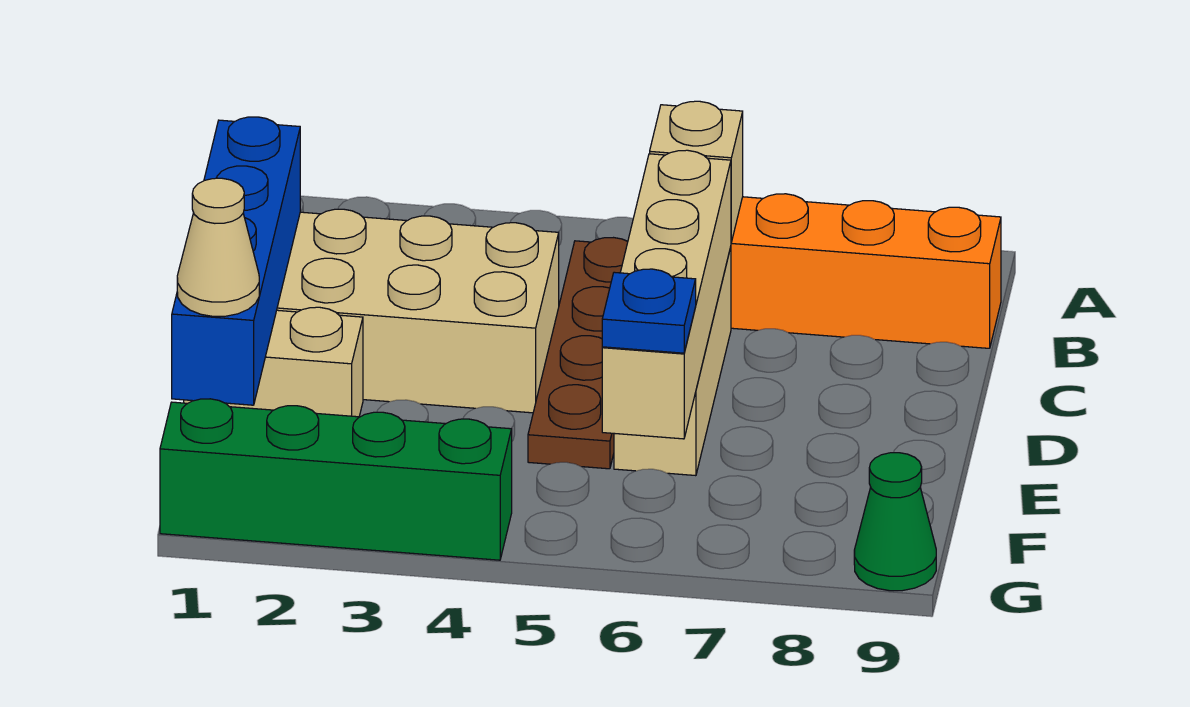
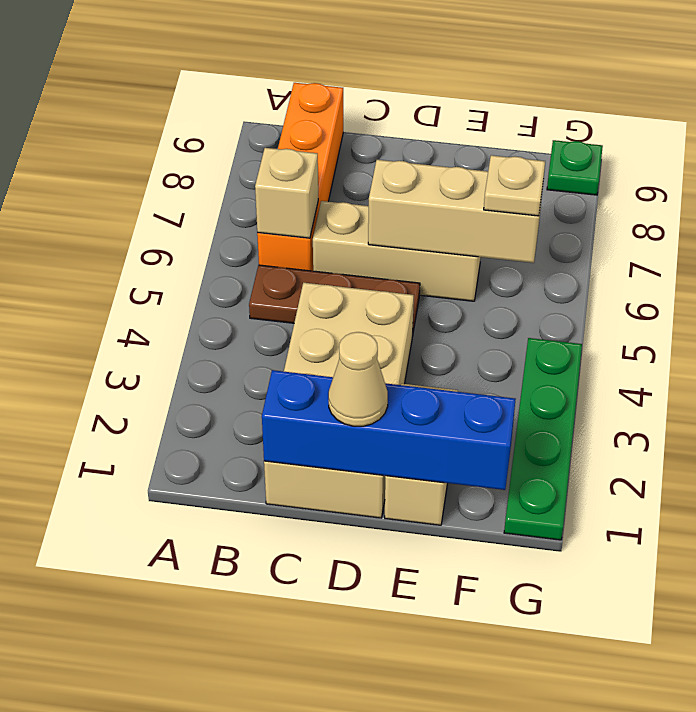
brown plate B5:E5 level 1 -> brown plate B5:D5 level 1
tan brick C6:F6 level 2 -> tan brick D6:F6 level 2
tan cone F1 level 3 -> tan cone D1 level 3
blue plate F6 level 3 -> tan plate F6 level 3
green brick G1:G4 level 1 -> green plate G1:G4 level 1
green cone G9 level 1 -> green plate G9 level 1

